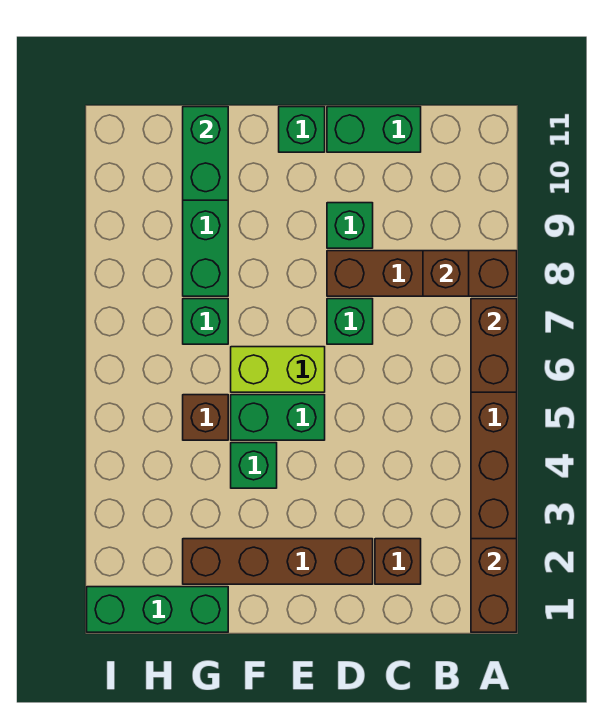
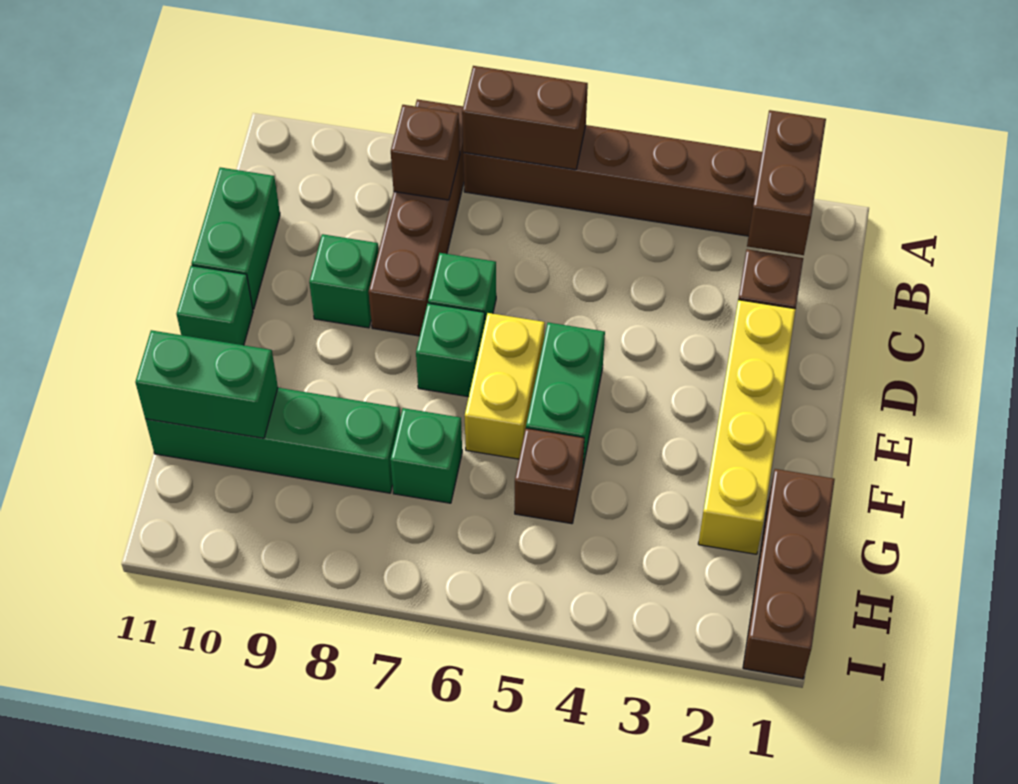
brown brick A1:A2 level 2 -> brown brick A2:B2 level 2
brown brick D2:G2 level 1 -> yellow brick D2:G2 level 1
lime brick E6:F6 level 1 -> yellow brick E6:F6 level 1
green brick F4 level 1 -> green brick E7 level 1
green brick G1:I1 level 1 -> brown brick G1:I1 level 1

